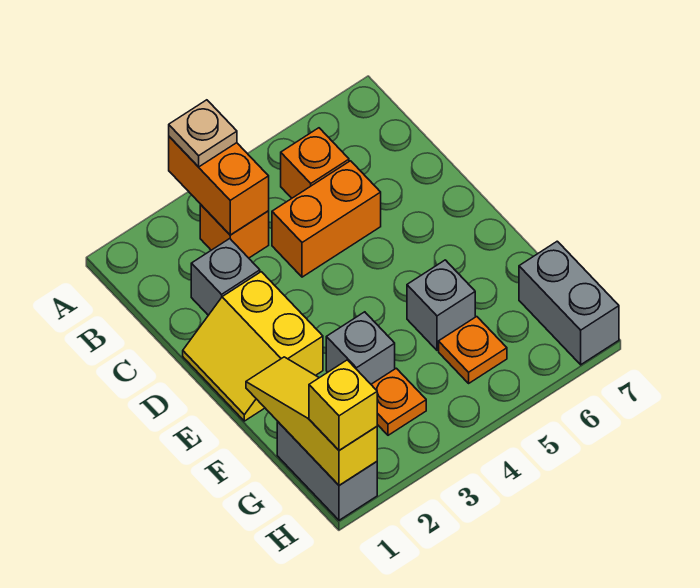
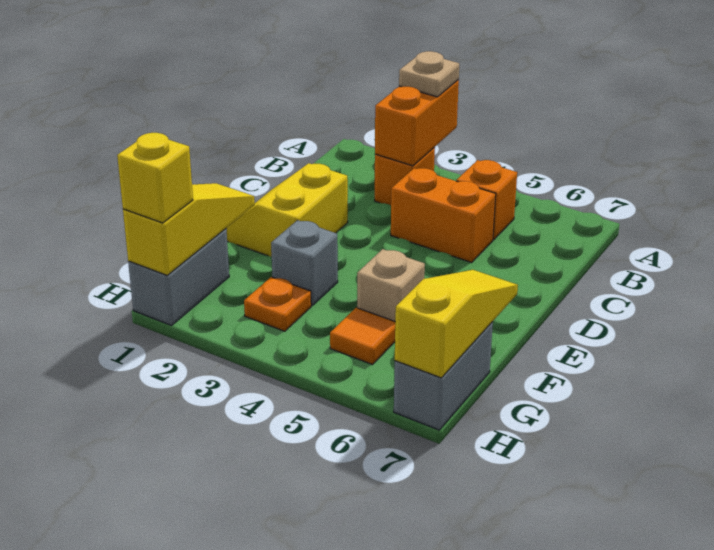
grey brick C2 level 1 -> none
grey brick F5 level 1 -> tan brick F5 level 1
none -> yellow slope F7:H7 level 2 top H
orange plate G5 level 1 -> orange tile G5 level 1

